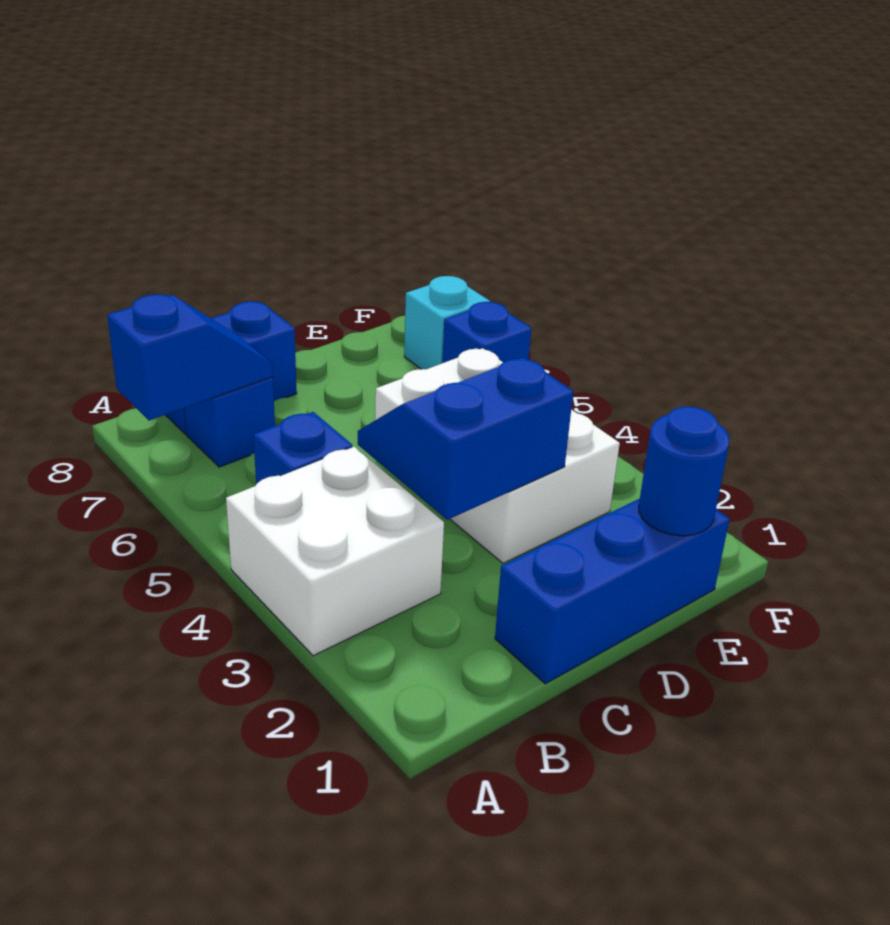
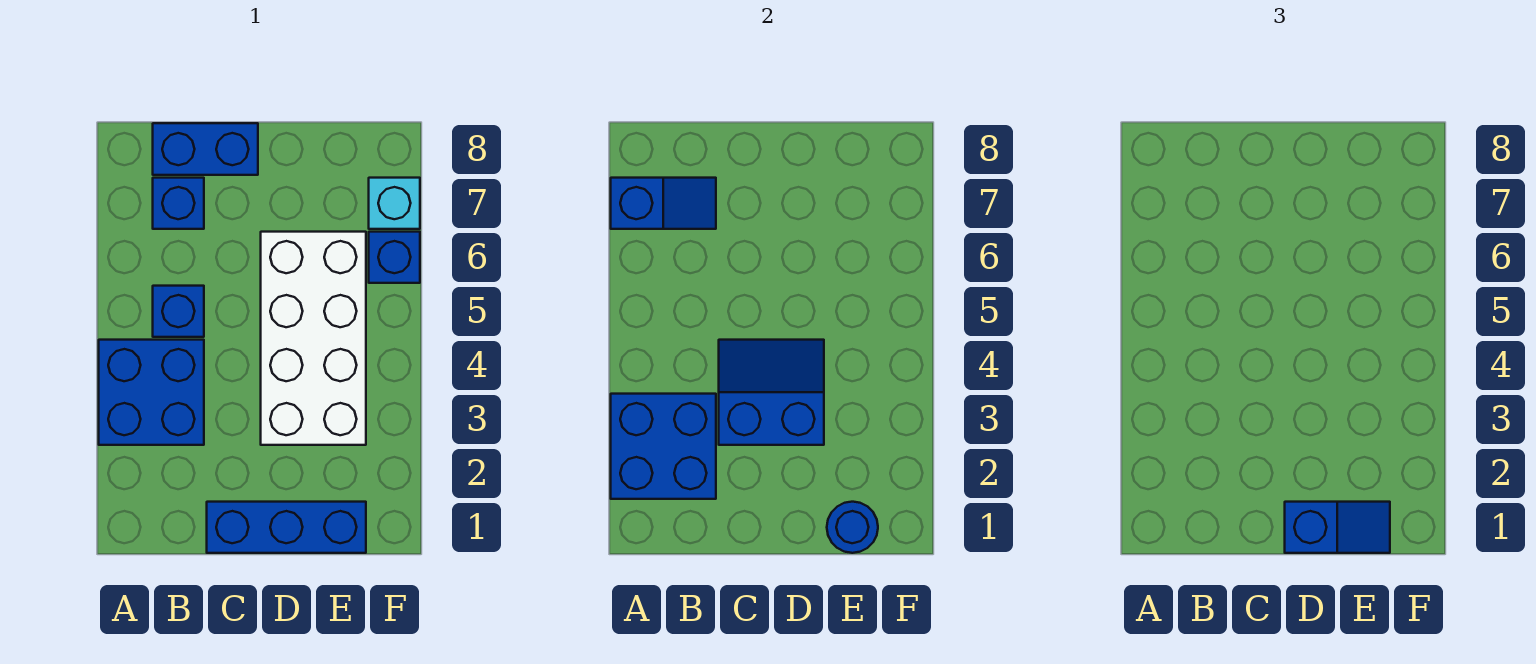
none -> blue brick A2:B3 level 2
white brick A3:B4 level 1 -> blue brick A3:B4 level 1
none -> blue slope D1:E1 level 3 top D
white brick D3:E5 level 1 -> white brick D3:E6 level 1

